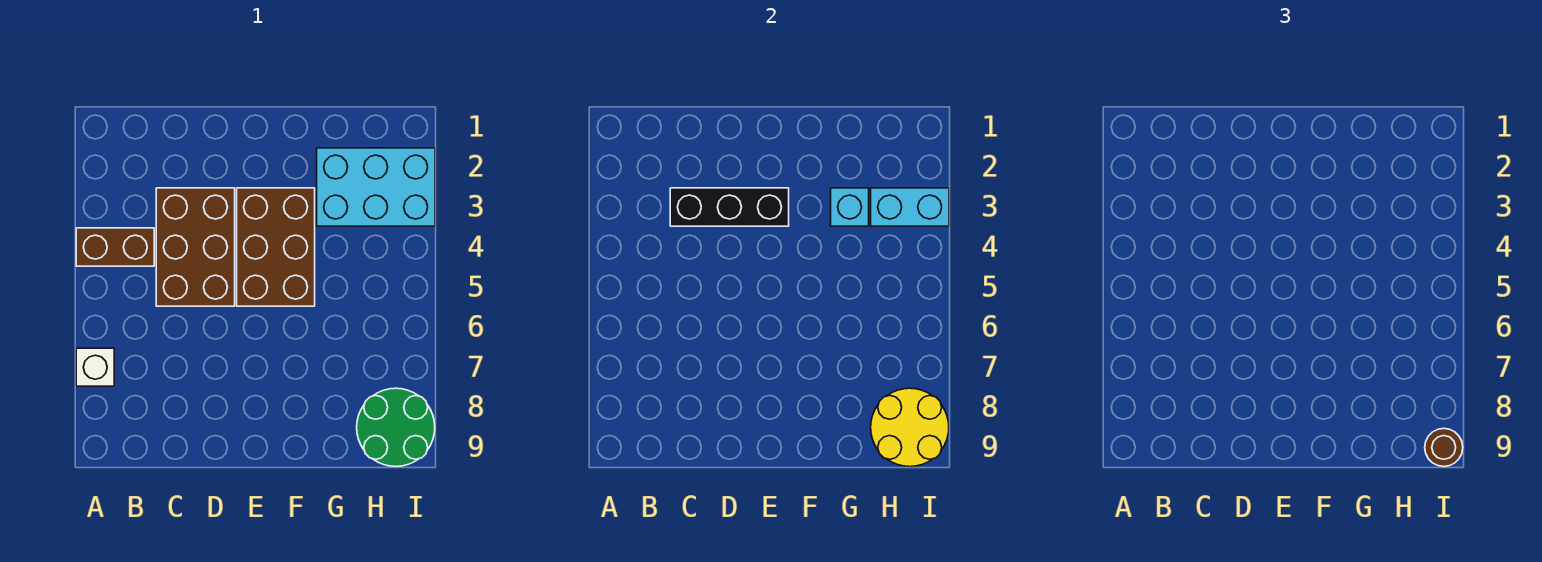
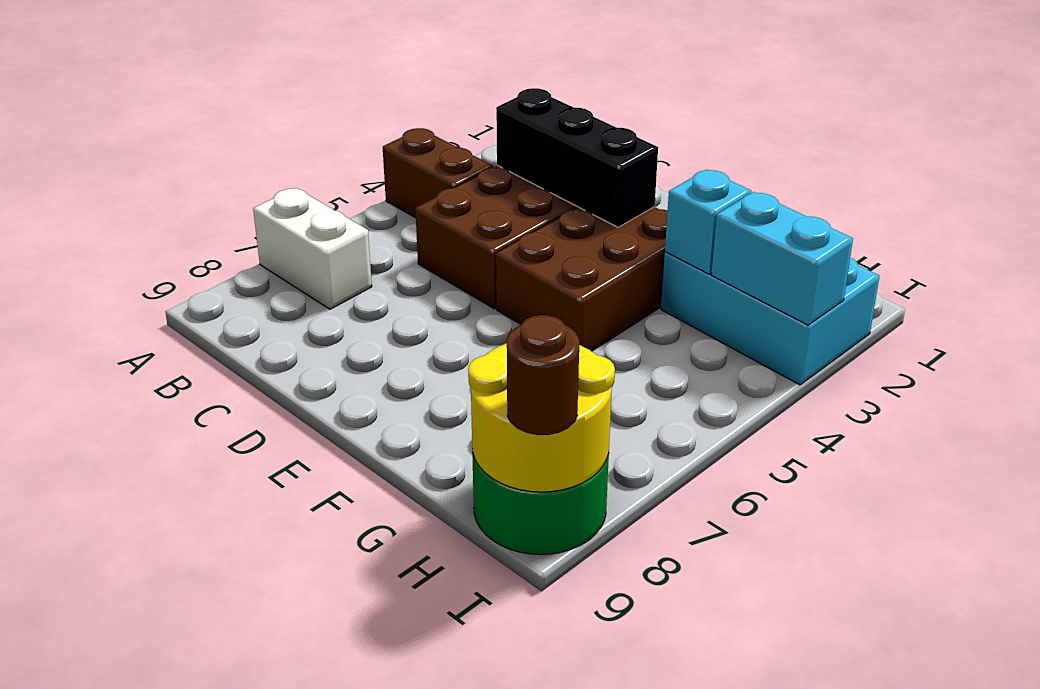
white brick A7 level 1 -> white brick A7:B7 level 1

